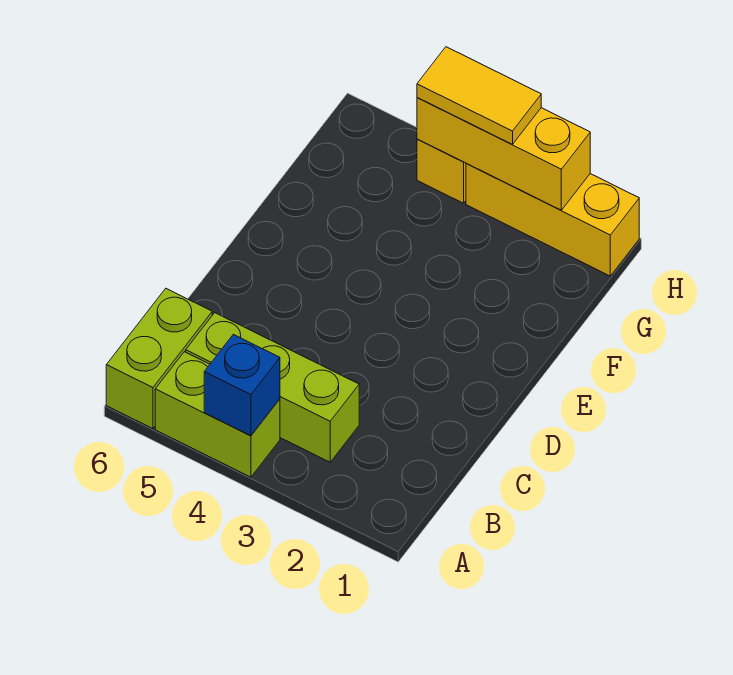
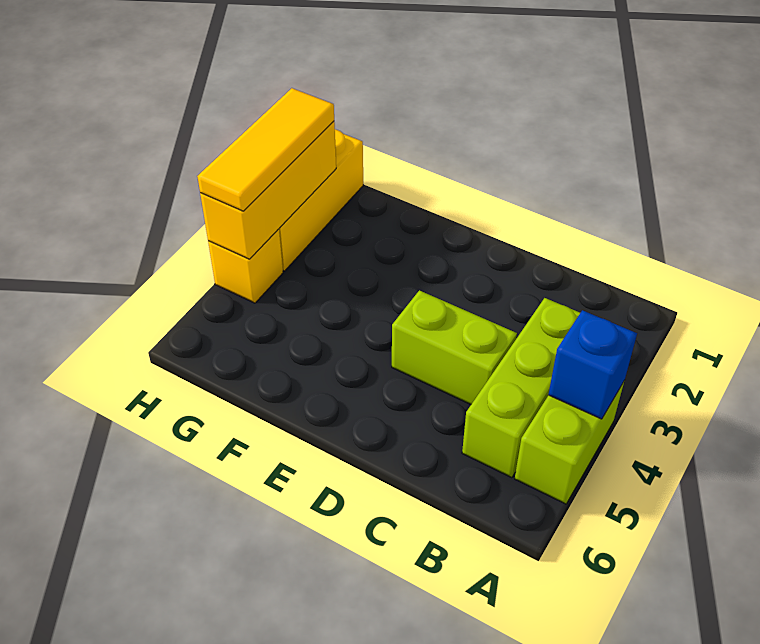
lime brick A6:B6 level 1 -> lime brick C4:D4 level 1
yellow tile H3:H4 level 3 -> yellow tile H2:H4 level 3

